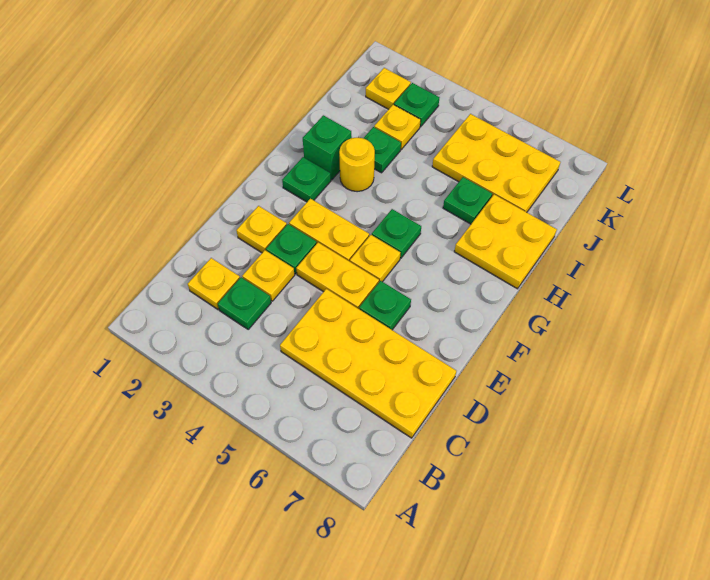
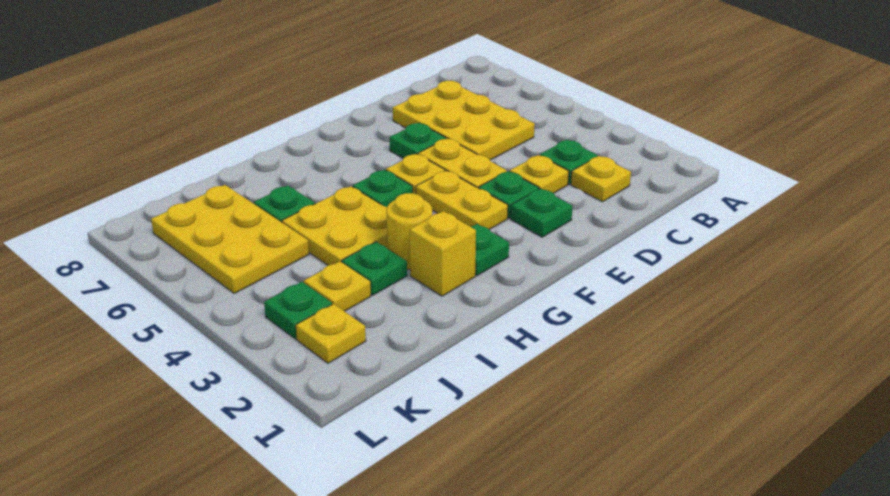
yellow plate C5:D8 level 1 -> yellow plate C5:D7 level 1
yellow plate E2 level 1 -> green plate E2 level 1
green brick H2 level 1 -> yellow brick H2 level 1
yellow plate H7:I8 level 1 -> yellow plate H4:I5 level 1

